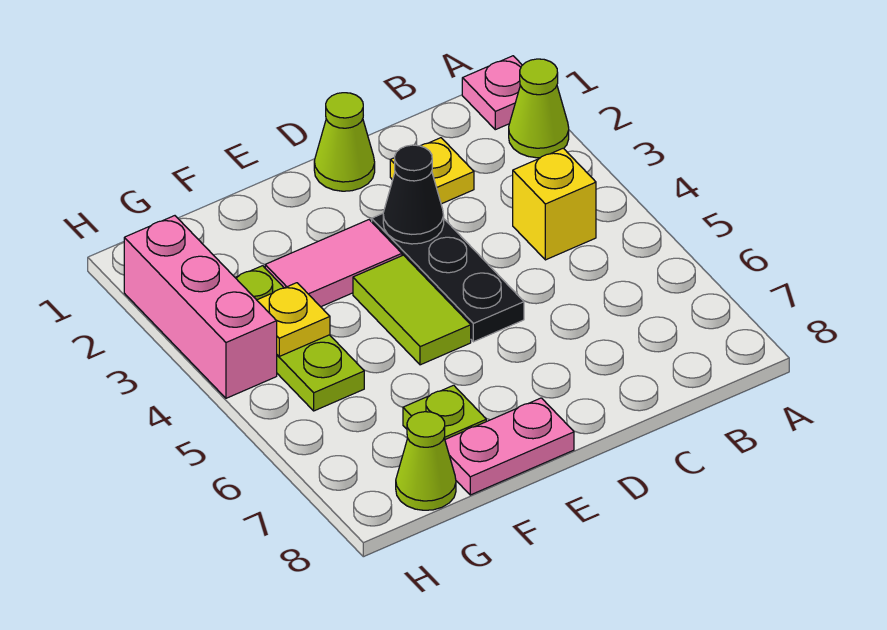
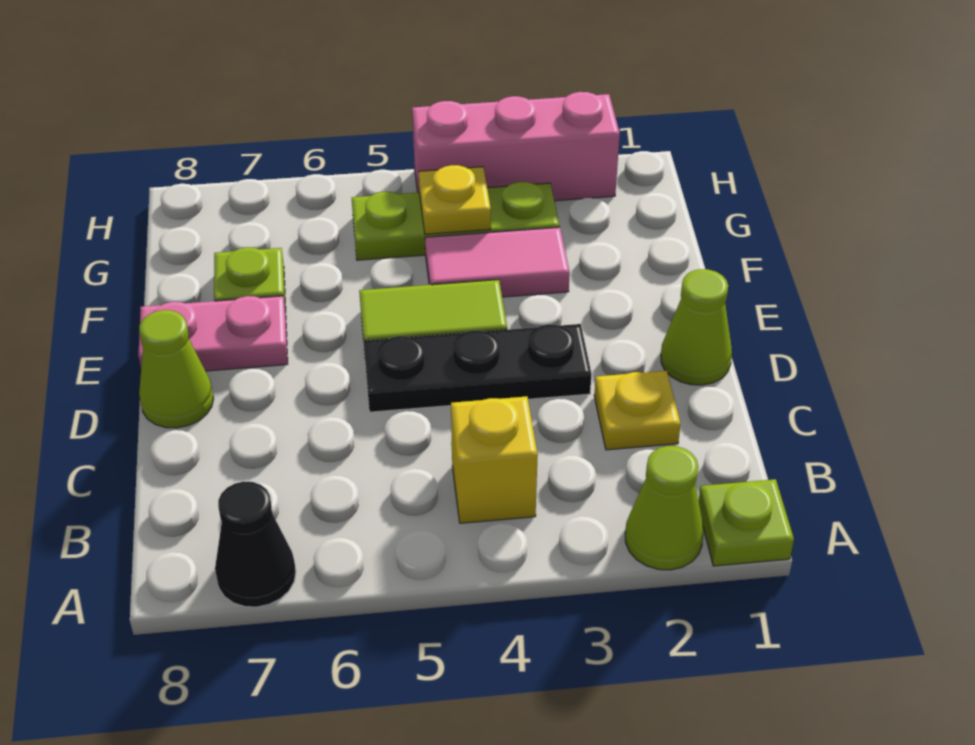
pink plate A1 level 1 -> lime plate A1 level 1
black cone D3 level 2 -> black cone A7 level 1
pink tile E3:F3 level 1 -> pink tile F3:F4 level 1
pink plate E8:F8 level 1 -> pink plate E7:E8 level 1
lime cone G8 level 1 -> lime cone D8 level 1

